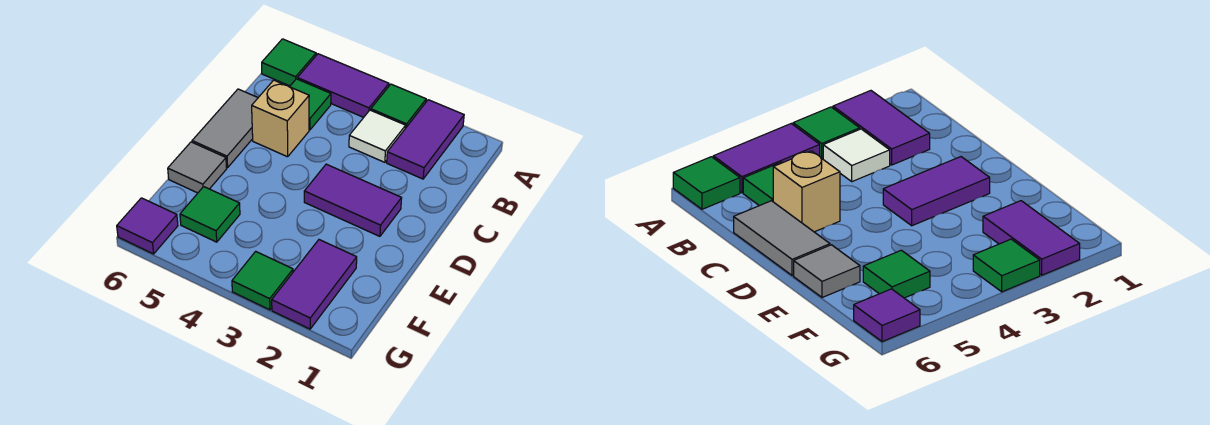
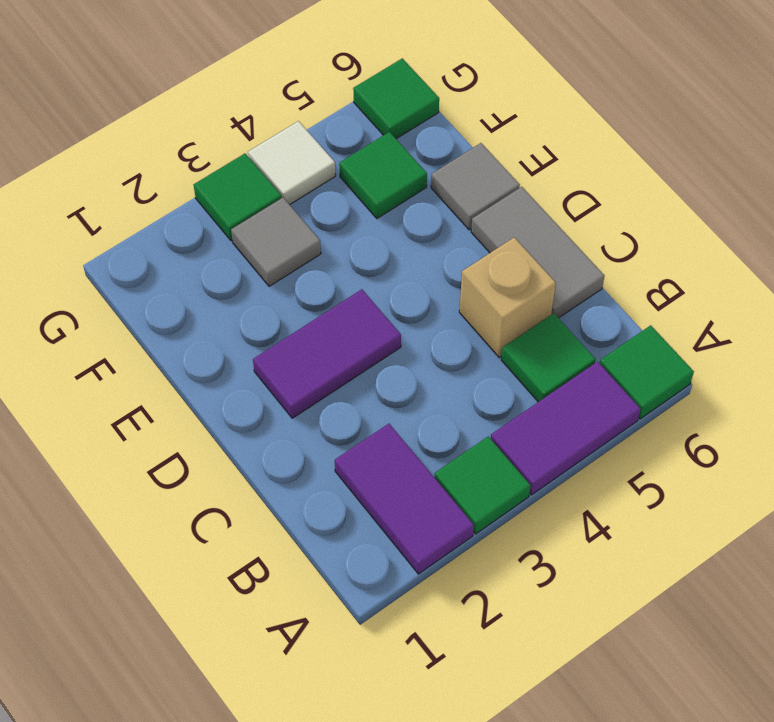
white tile B3 level 1 -> white tile G4 level 1
purple tile F2:G2 level 1 -> none
none -> grey tile F3 level 1
purple tile G6 level 1 -> green tile G6 level 1

